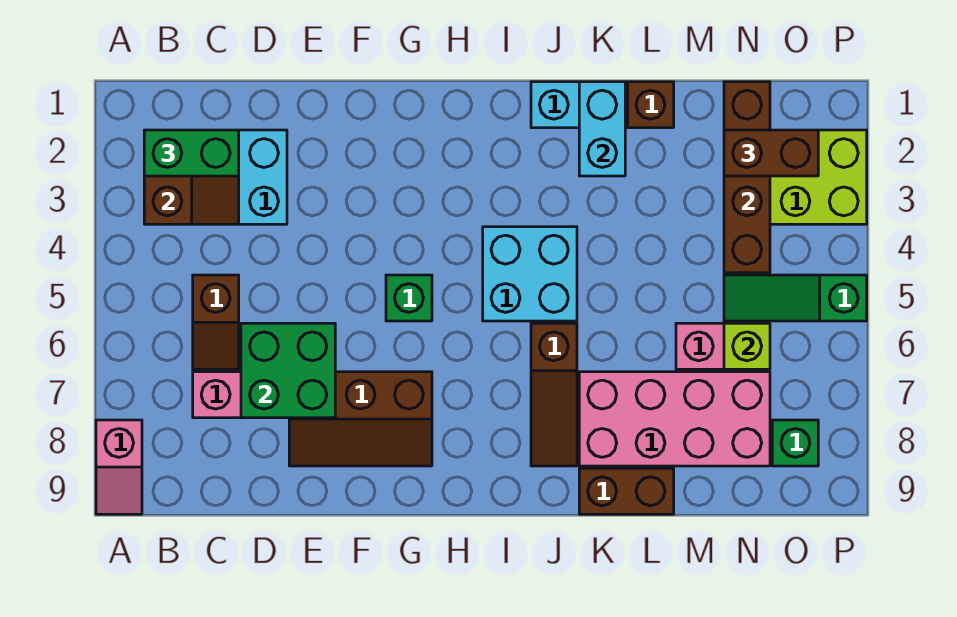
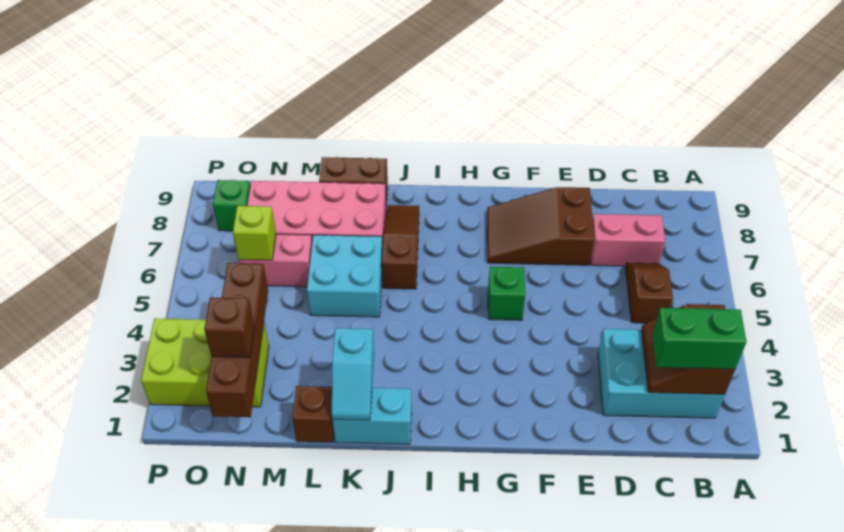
pink slope A8:A9 level 1 top 8 -> none
green brick D6:E7 level 2 -> none
brown slope E7:G8 level 1 top 7 -> brown slope E7:G8 level 1 top E
cyan brick I4:J5 level 1 -> cyan brick K5:L6 level 1
cyan brick K1:K2 level 2 -> cyan slope K1:K2 level 2 top 2
brown brick N2:O2 level 3 -> brown brick N2 level 3
green slope N5:P5 level 1 top P -> none

